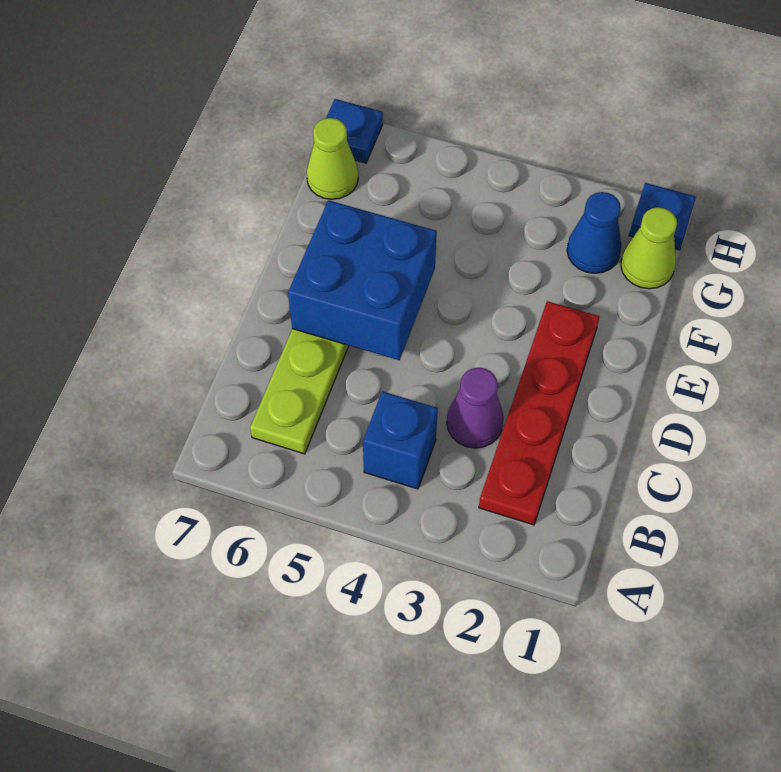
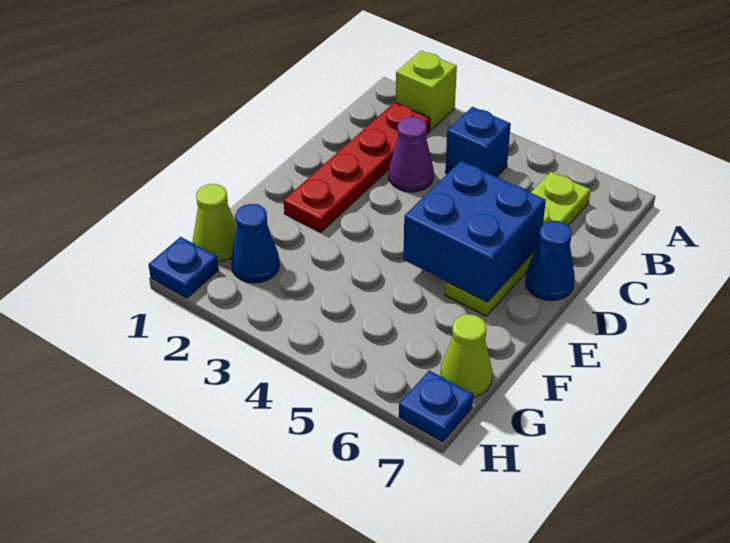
none -> lime brick A2 level 1
none -> blue cone D7 level 1

